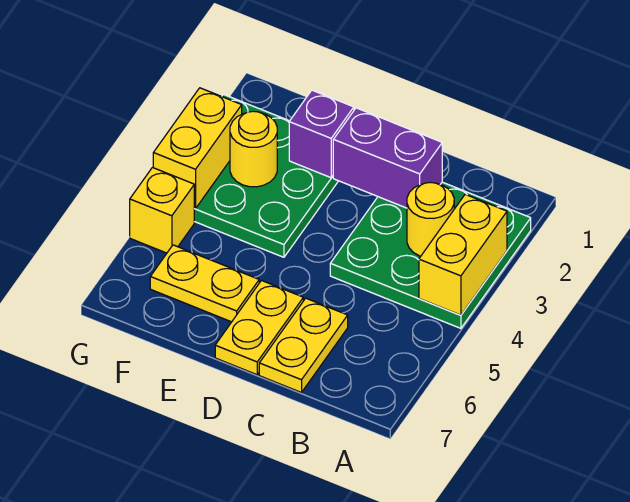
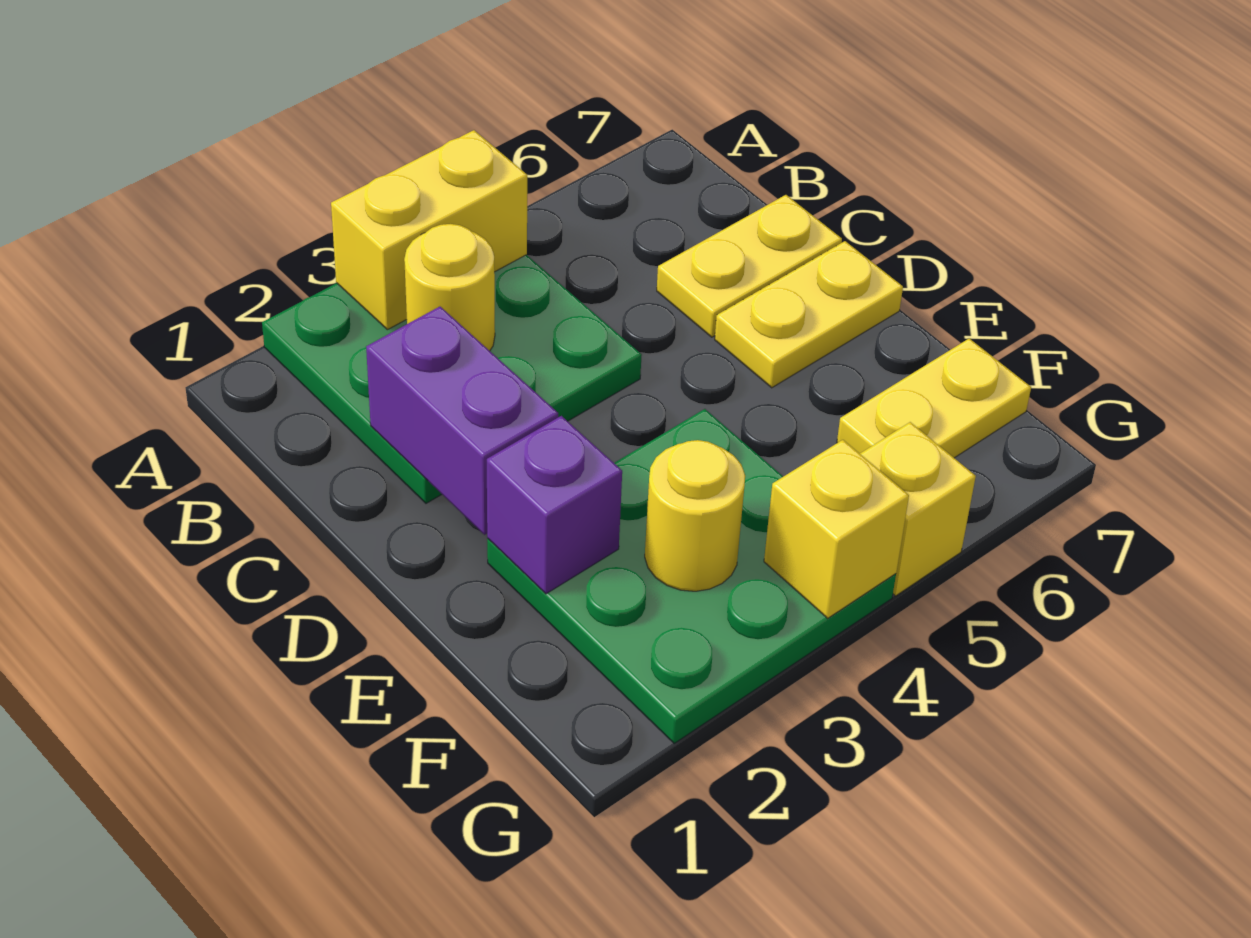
yellow plate E6:F6 level 1 -> yellow plate F6:F7 level 1
yellow brick G3:G4 level 2 -> yellow brick G4 level 2

